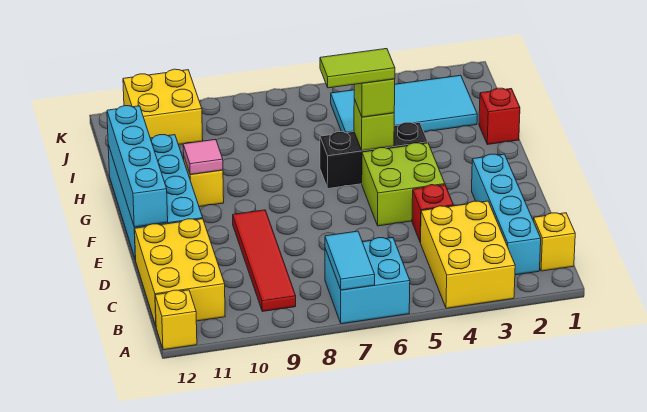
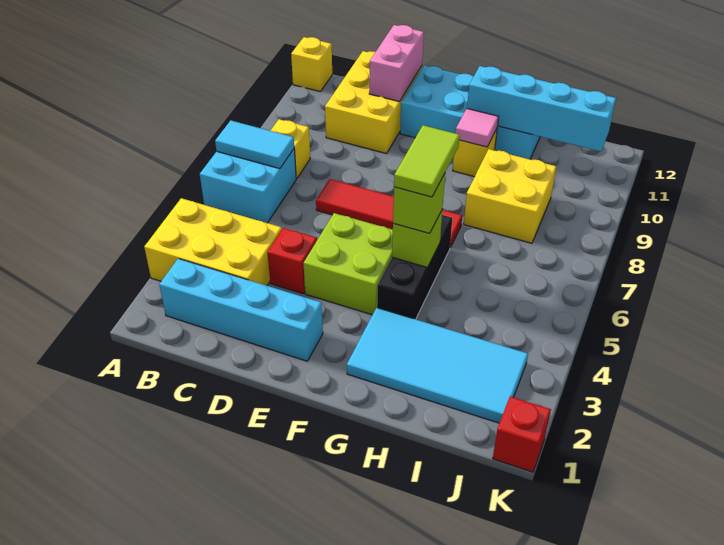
yellow brick B1 level 1 -> yellow brick B8 level 1
red tile B9:E9 level 1 -> red tile D7:G7 level 1
yellow brick B11:D12 level 1 -> yellow brick C10:D12 level 1
none -> pink brick D11:D12 level 2
cyan brick E12:H12 level 2 -> cyan brick G11:J11 level 2
red brick H1 level 1 -> red brick K1 level 1
cyan tile I2:J5 level 1 -> cyan tile G2:J3 level 1
yellow brick J10:K11 level 1 -> yellow brick H8:I9 level 1

